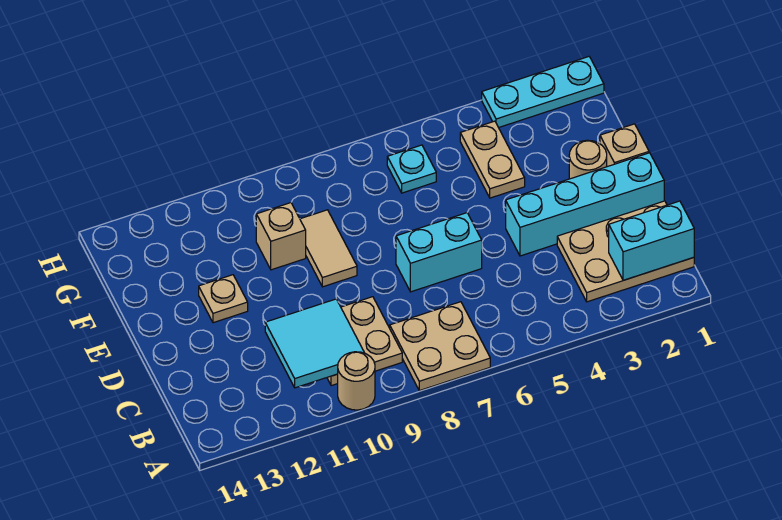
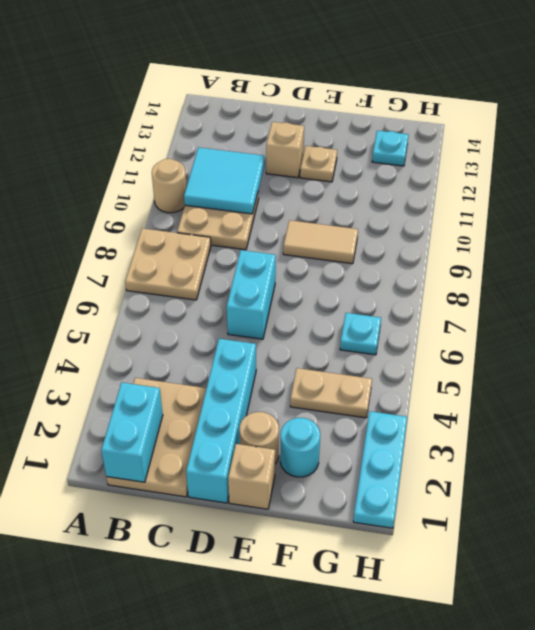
none -> cyan round brick F2 level 1
tan brick F10 level 1 -> tan brick D12 level 1
none -> cyan plate G13 level 1

